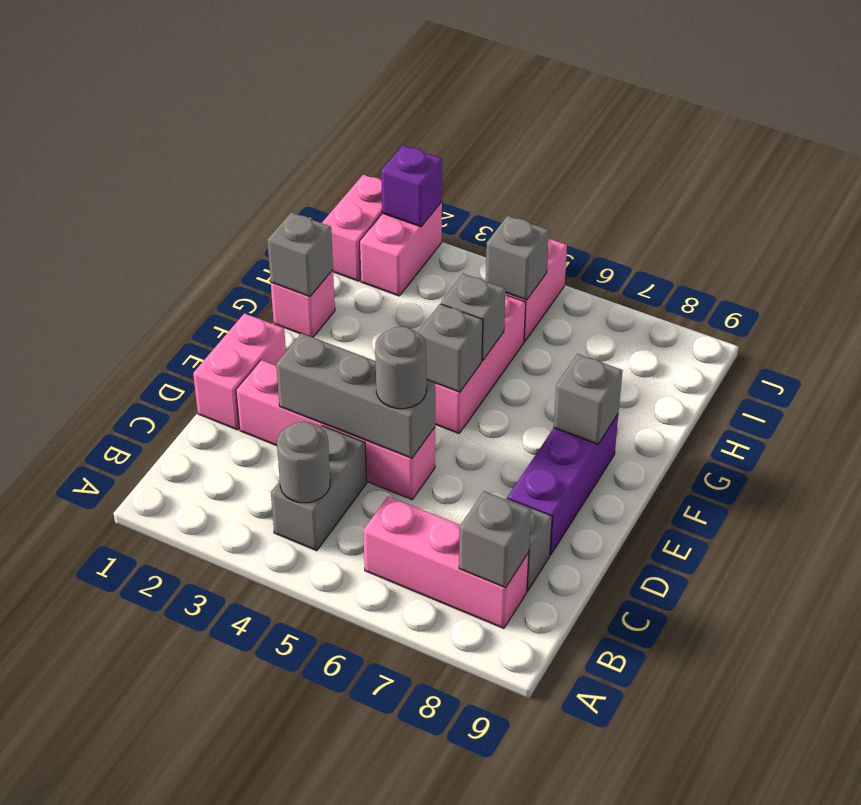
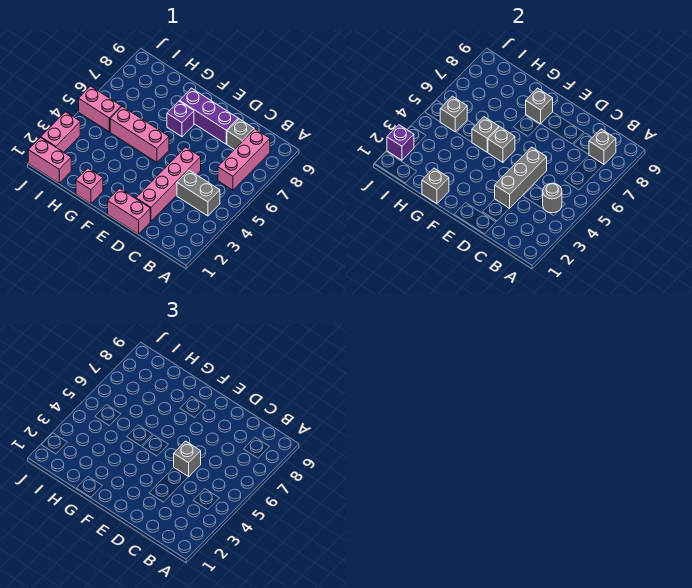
grey round brick D5 level 3 -> grey brick D5 level 3
none -> purple brick F7 level 1
pink brick I2:J2 level 1 -> pink brick J2:J3 level 1

